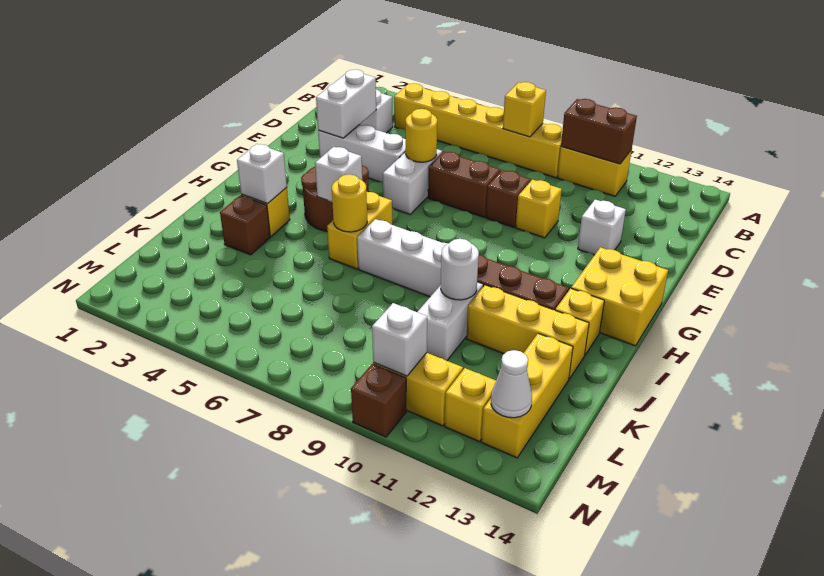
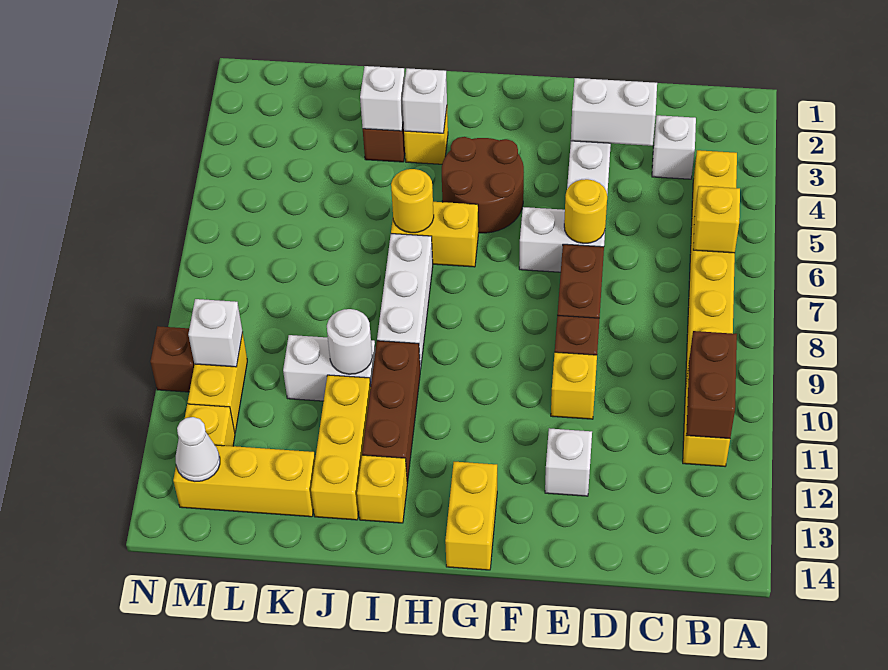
yellow brick B8 level 2 -> yellow brick B6 level 2
yellow brick G13:H14 level 1 -> yellow brick G13:G14 level 1
white brick H5 level 2 -> white brick J3 level 2

